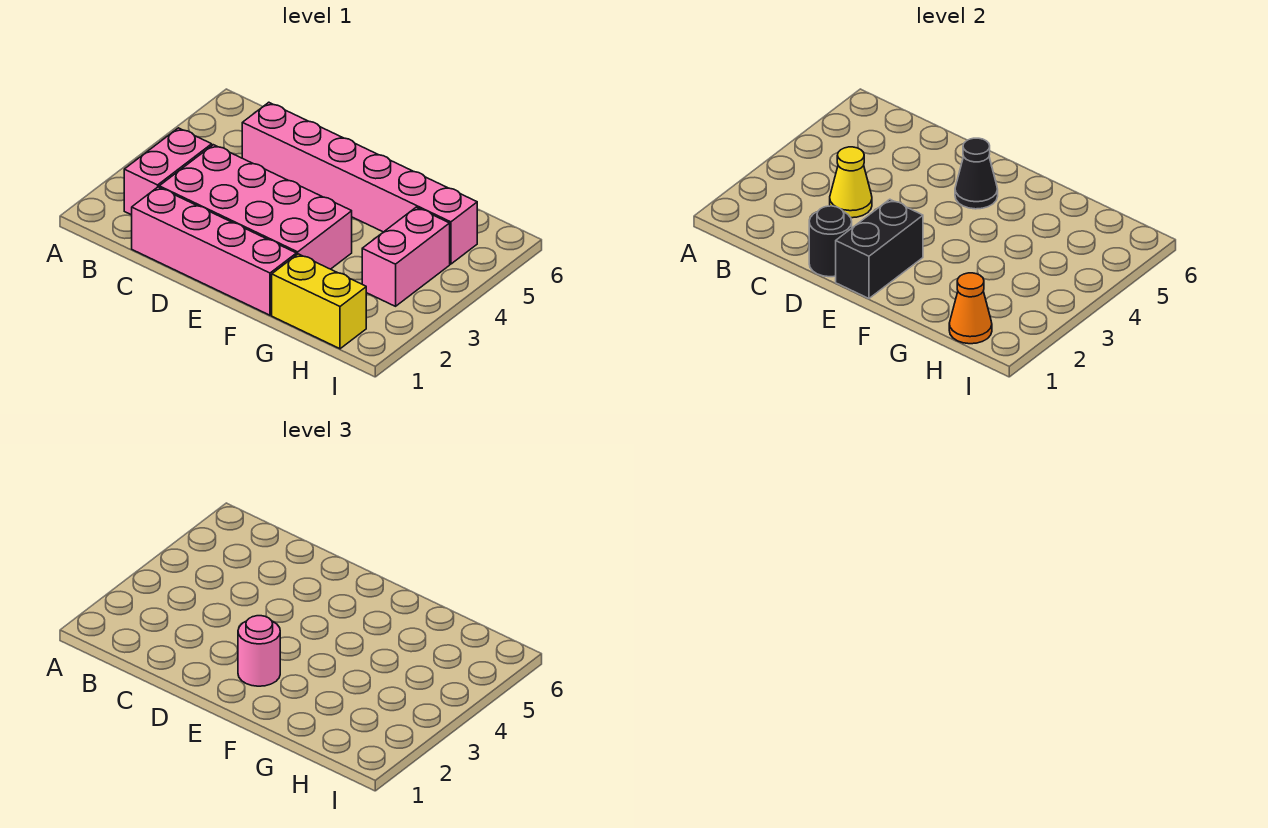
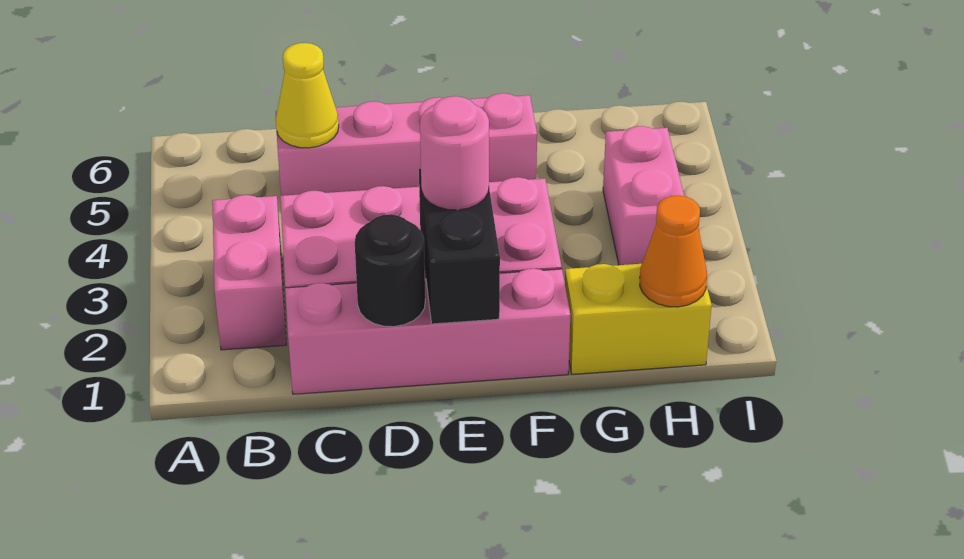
yellow cone C3 level 2 -> yellow cone C5 level 2
pink brick C5:H5 level 1 -> pink brick C5:F5 level 1
black cone E5 level 2 -> none

